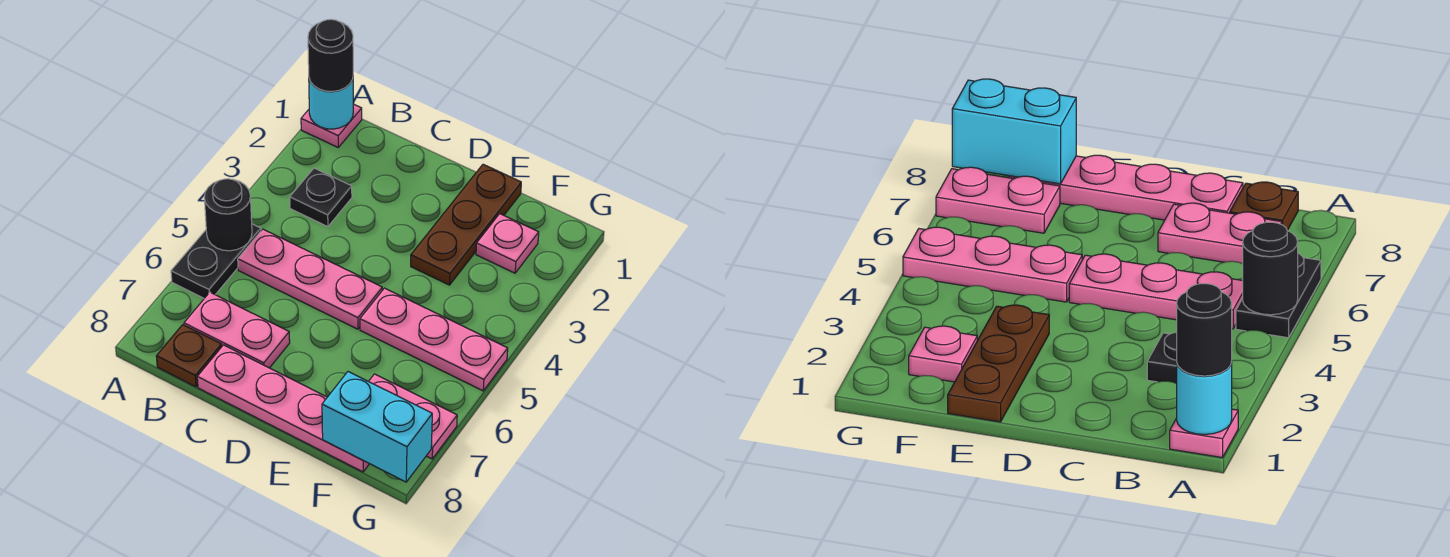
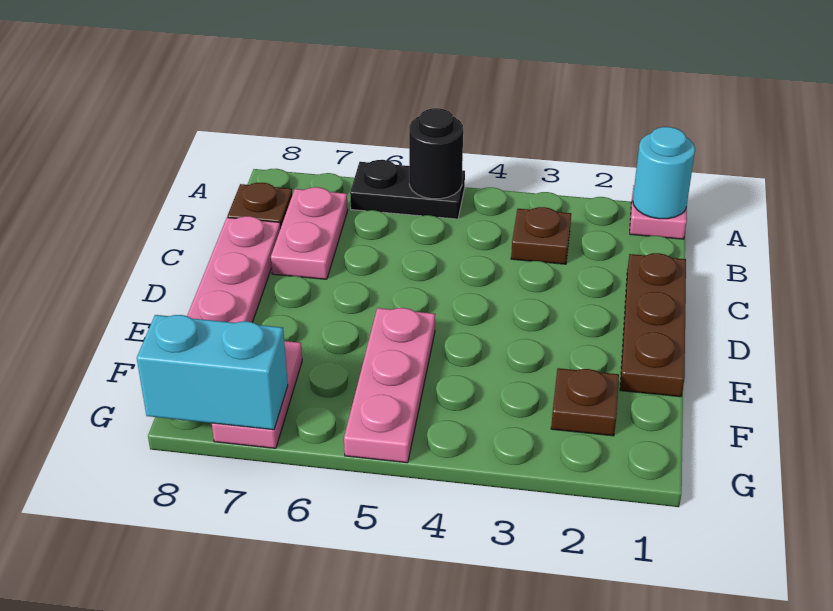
black round brick A1 level 3 -> none
black plate B3 level 1 -> brown plate B3 level 1
pink plate B5:D5 level 1 -> none
brown plate E1:E3 level 1 -> brown plate C1:E1 level 1
pink plate F2 level 1 -> brown plate F2 level 1
cyan brick F8:G8 level 2 -> cyan brick G7:G8 level 2

